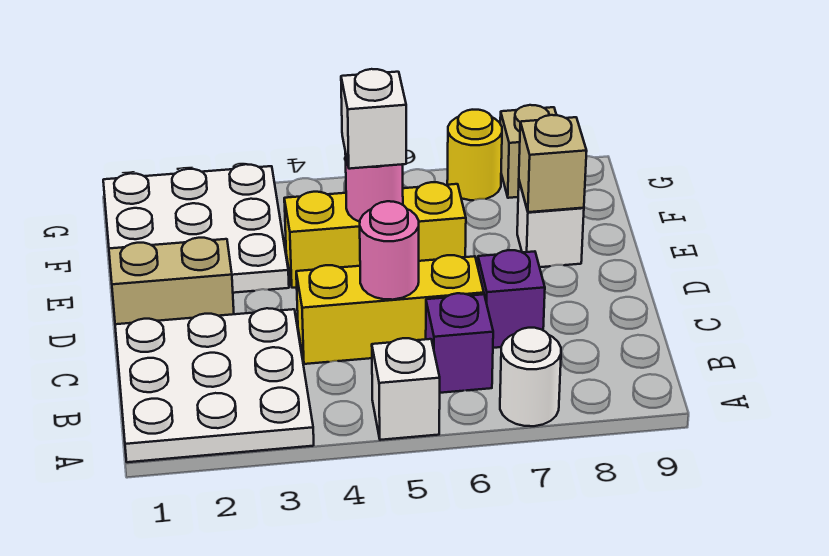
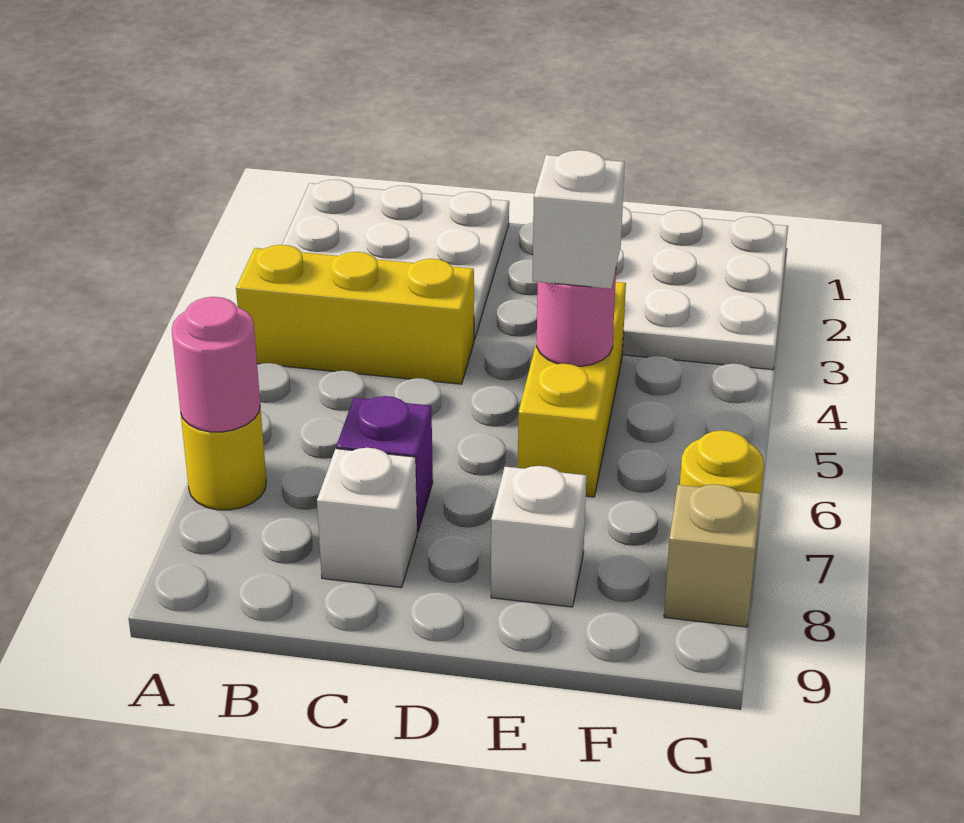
white brick A5 level 1 -> white brick C8 level 1
white round brick A7 level 1 -> yellow round brick A7 level 1
purple brick B6 level 1 -> none
yellow brick C4:C6 level 1 -> yellow brick A4:C4 level 1
pink round brick C5 level 2 -> pink round brick A7 level 2
tan brick D1:D2 level 1 -> none
tan brick E8 level 2 -> none

